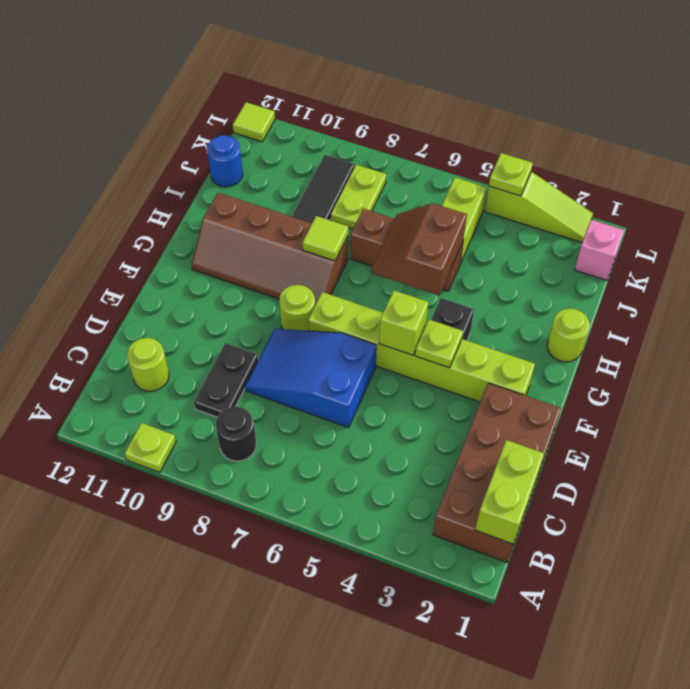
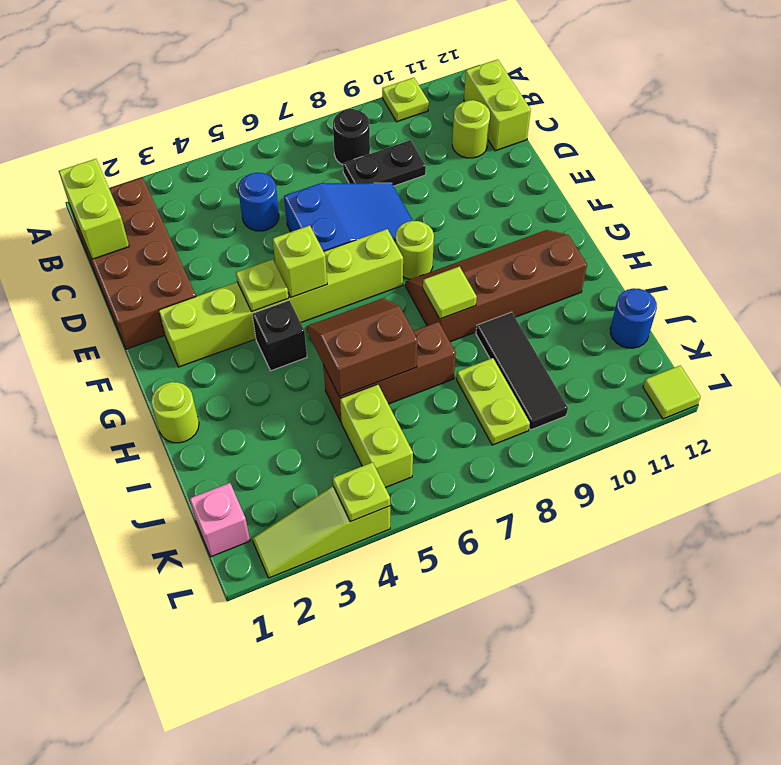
none -> lime brick B12:C12 level 1
none -> blue round brick C5 level 1
black plate C9:D9 level 1 -> black plate C8:C9 level 1
brown slope H5:I6 level 2 top 5 -> brown slope H5:I6 level 2 top I

